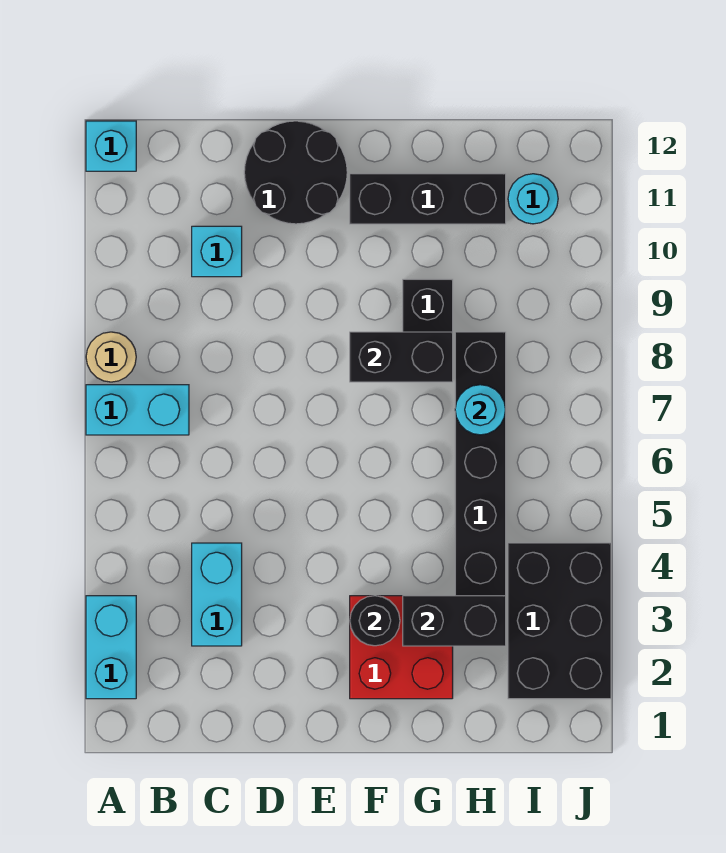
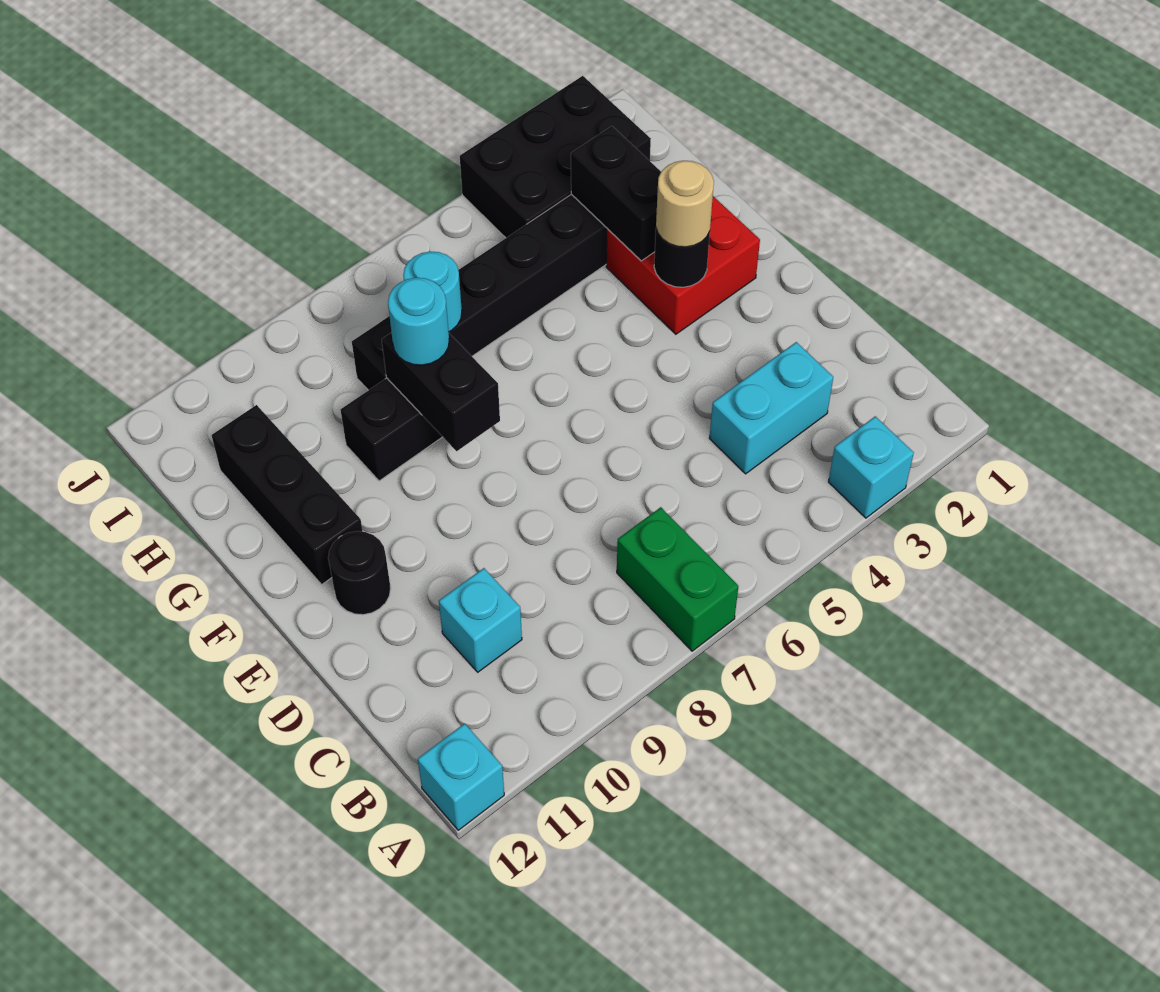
cyan brick A2:A3 level 1 -> cyan brick A3 level 1
cyan brick A7:B7 level 1 -> green brick A7:B7 level 1
tan round brick A8 level 1 -> tan round brick F3 level 3
black round brick D11:E12 level 1 -> black round brick E11 level 1
cyan round brick I11 level 1 -> cyan round brick G8 level 3

